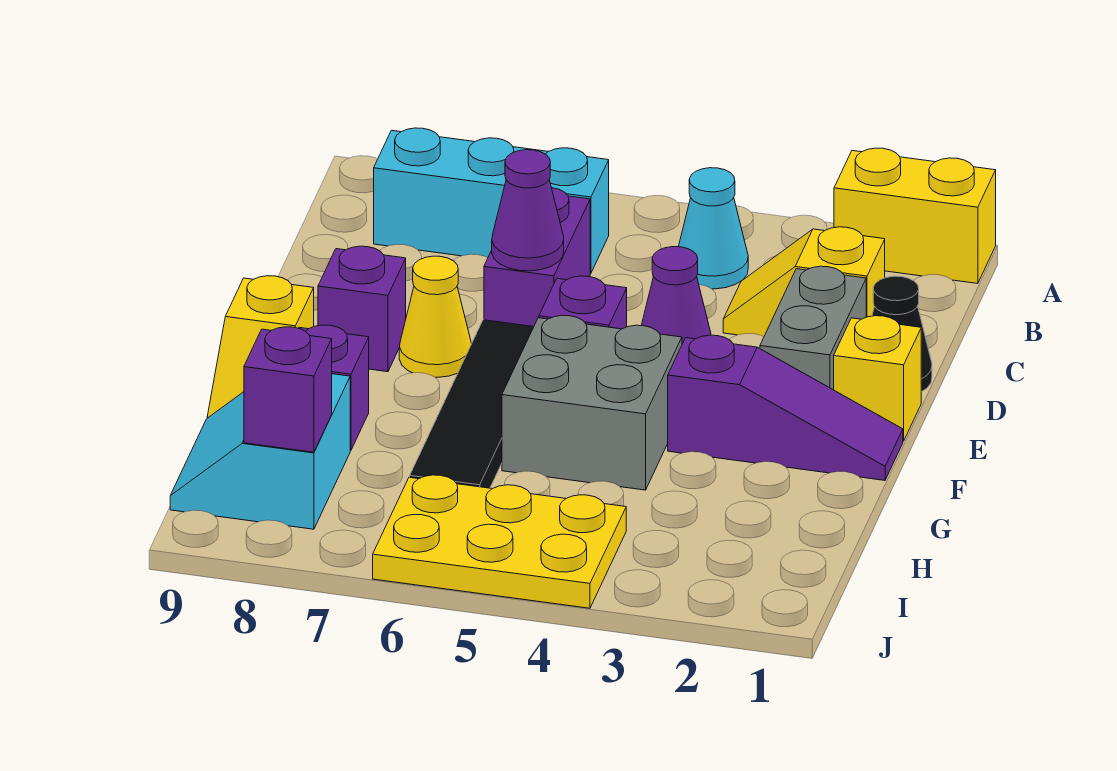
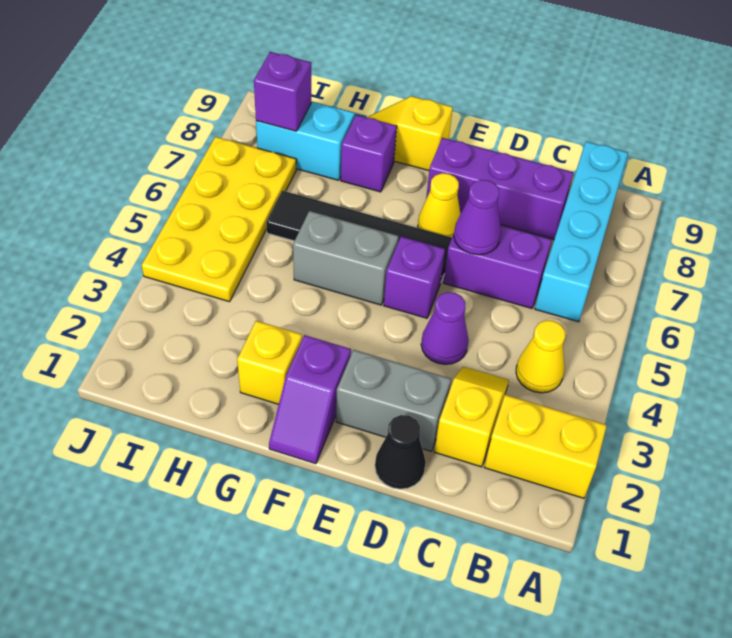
yellow brick A1:A2 level 1 -> yellow brick A2:B2 level 1
cyan cone B4 level 1 -> yellow cone B4 level 1
cyan brick B6:B8 level 1 -> cyan brick B6:B9 level 1
yellow brick E1 level 1 -> yellow brick G2 level 1
purple brick E8 level 1 -> purple brick C8:E8 level 1
purple slope F1:F3 level 1 top 3 -> purple slope F1:F2 level 1 top 2
grey brick F4:G5 level 1 -> grey brick F5:G5 level 1
yellow plate I4:J6 level 1 -> yellow plate I4:J7 level 1

